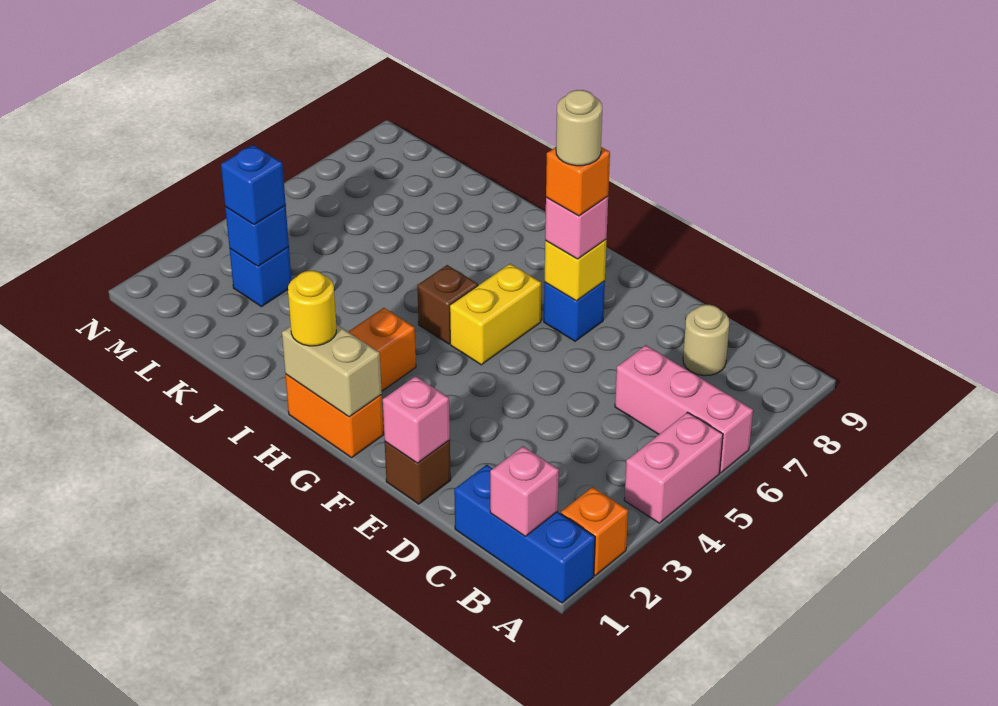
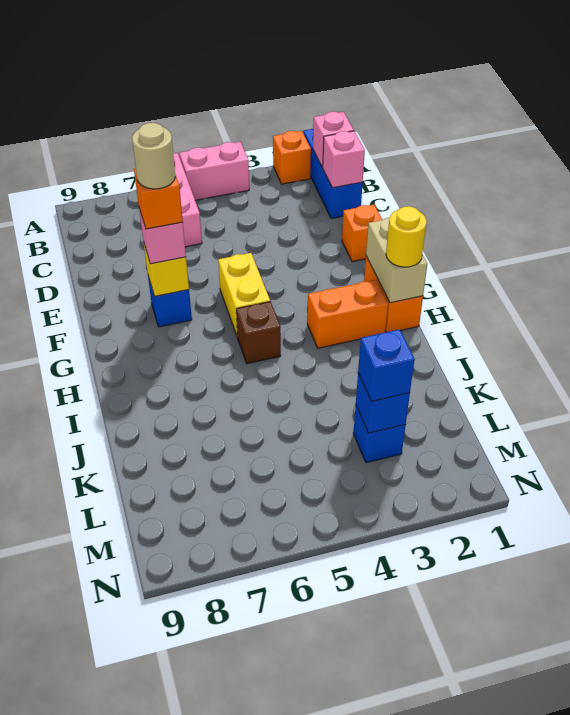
tan round brick C8 level 1 -> none
brown brick E1 level 1 -> orange brick E1 level 1
pink brick E1 level 2 -> pink brick C1 level 2
yellow brick G5:G6 level 1 -> yellow brick F5:G5 level 1

